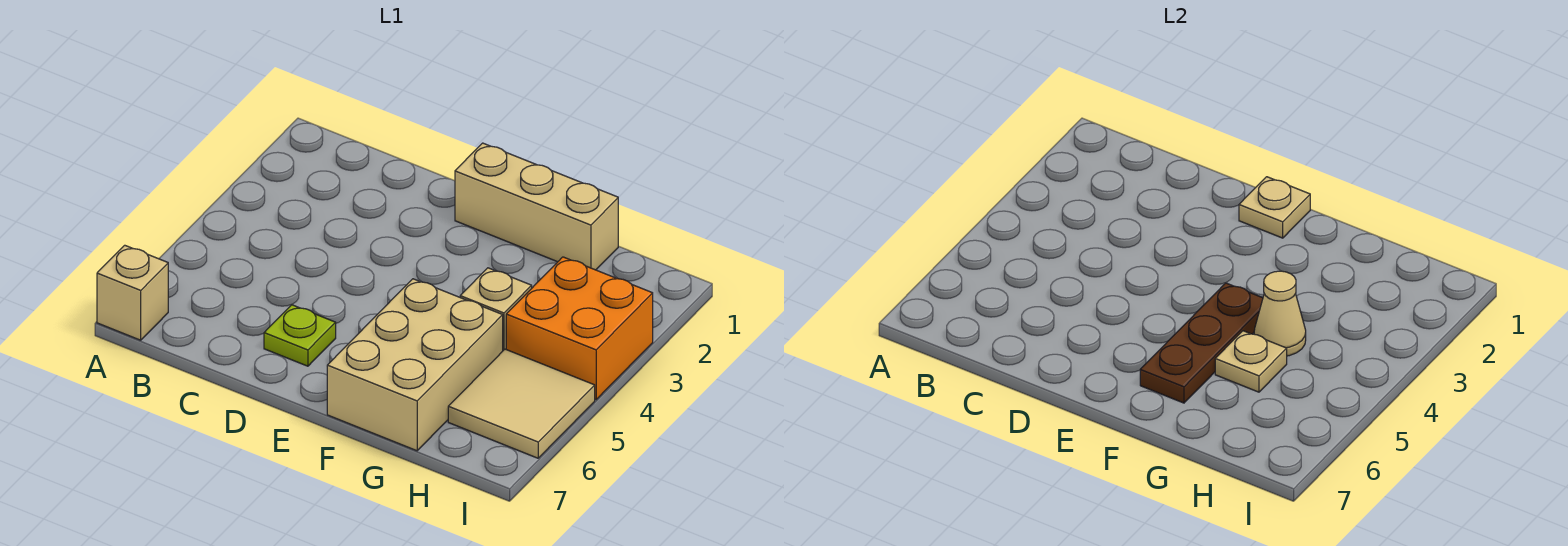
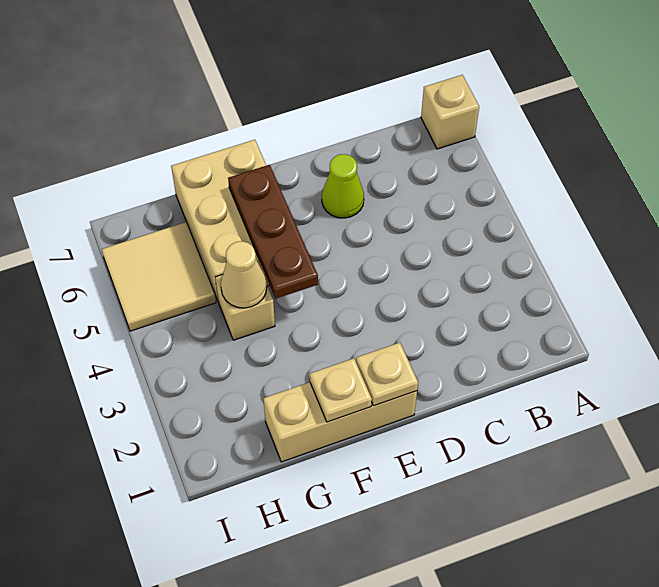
lime plate D6 level 1 -> lime cone D6 level 1
tan plate G5 level 2 -> tan plate F1 level 2
orange brick H3:I4 level 1 -> none

